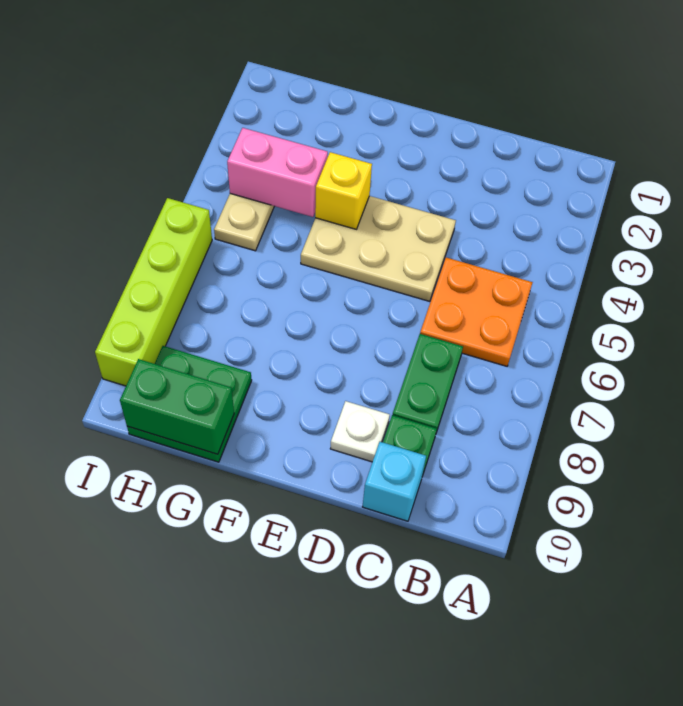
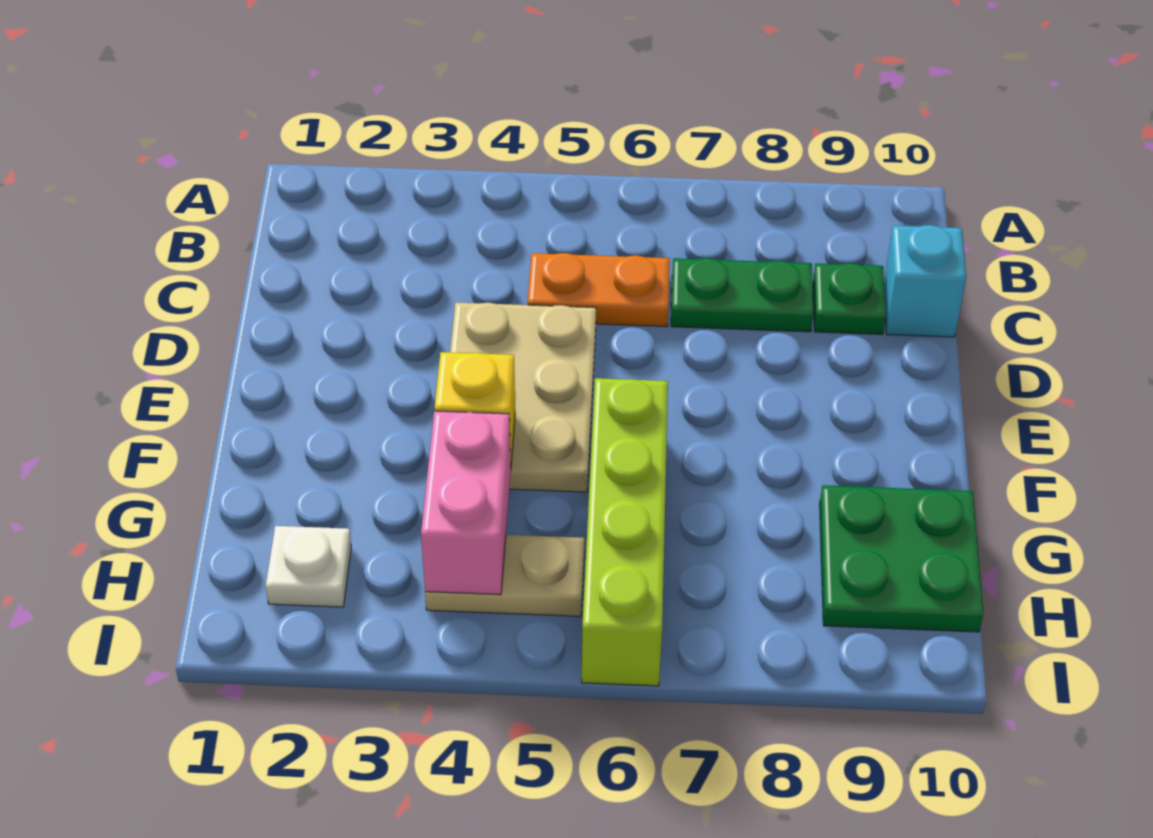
orange plate B5:C6 level 1 -> orange plate C5:C6 level 1
white plate D9 level 1 -> white plate H2 level 1
green brick G10:H10 level 2 -> none
lime brick I6:I9 level 1 -> lime brick F6:I6 level 1

